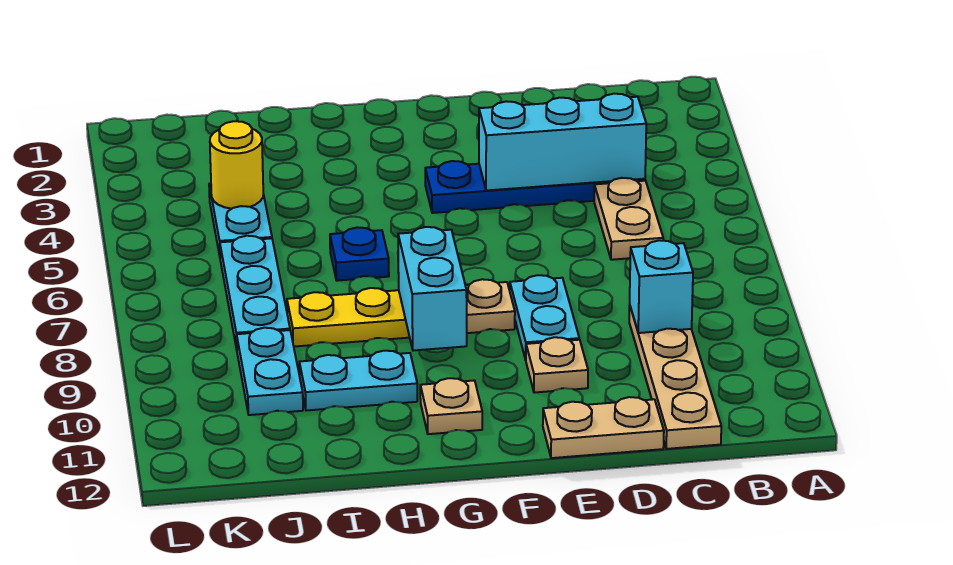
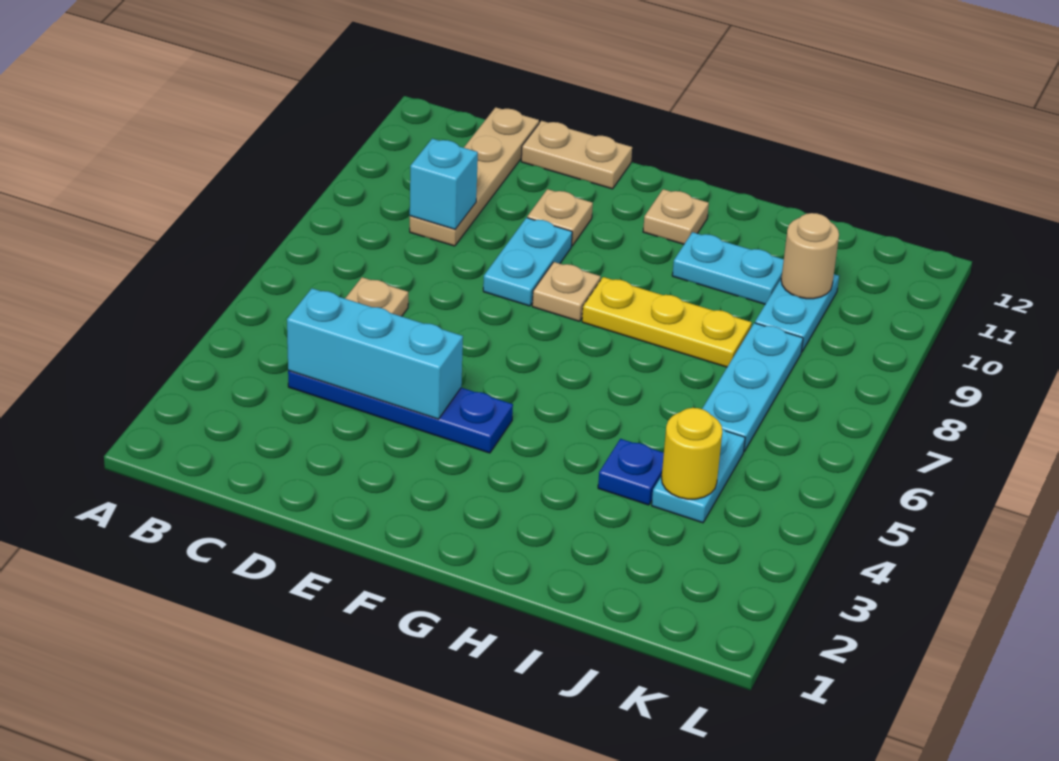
cyan brick G8:G9 level 2 -> none
blue plate H6 level 1 -> blue plate I4 level 1
none -> tan round brick J10 level 2

